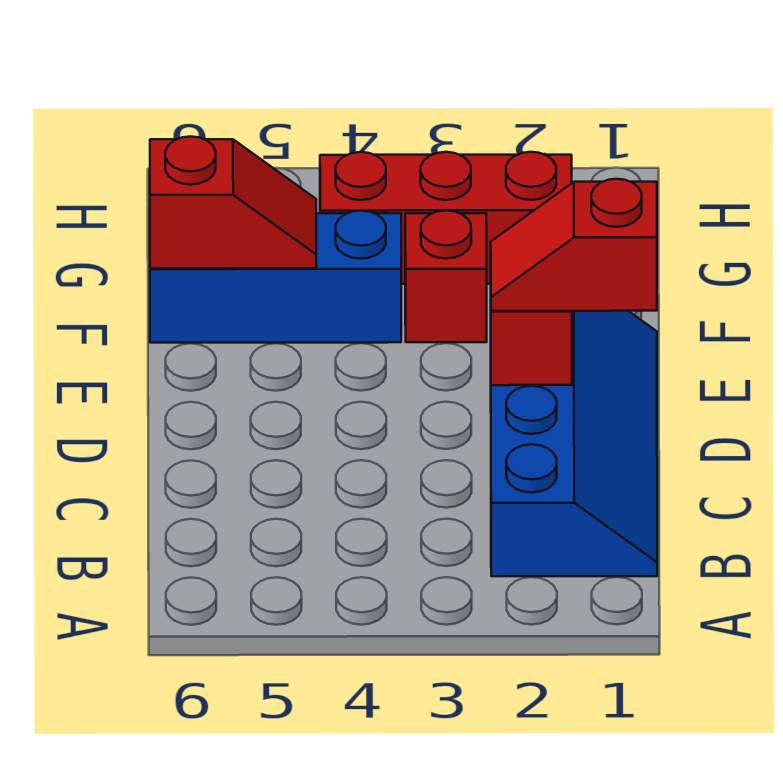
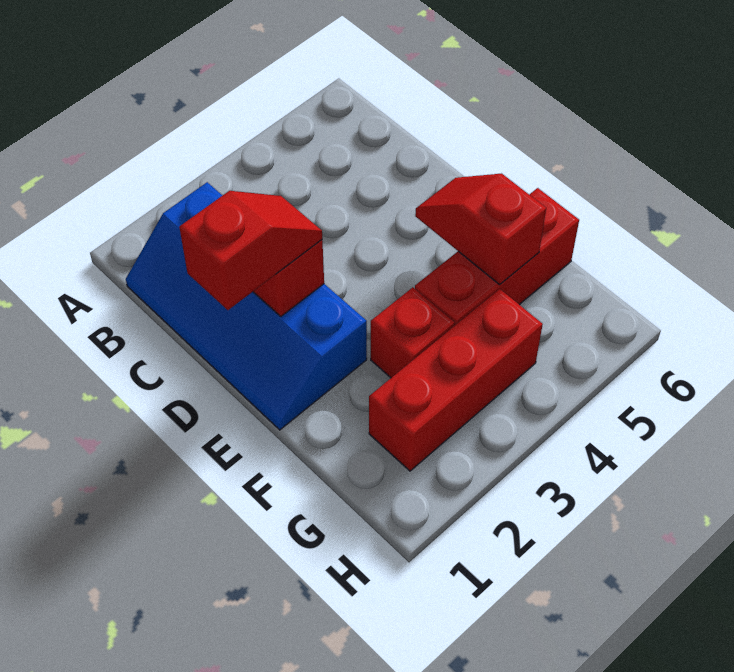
blue brick F4:F6 level 1 -> red brick F4:F6 level 1
red slope F5:F6 level 2 top 6 -> red slope E5:F5 level 2 top F

